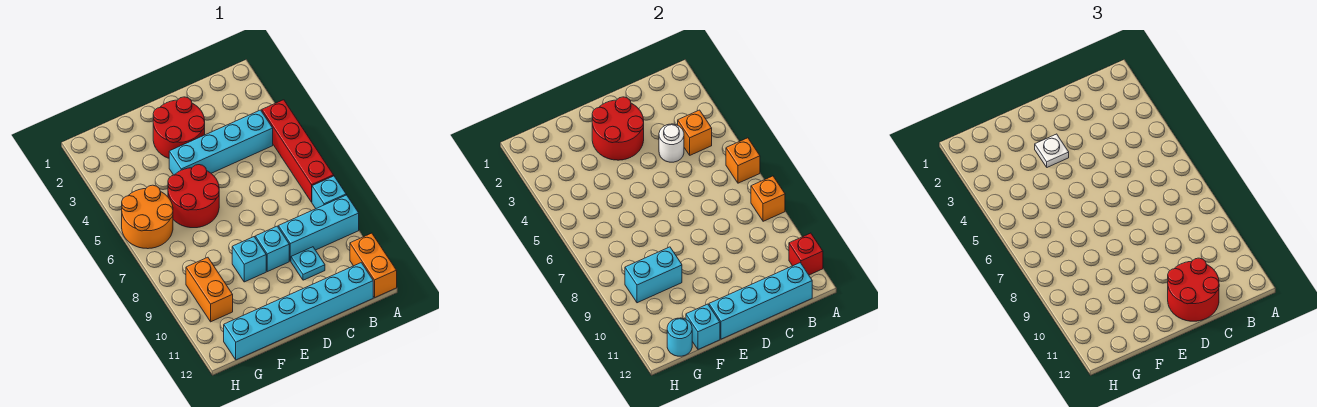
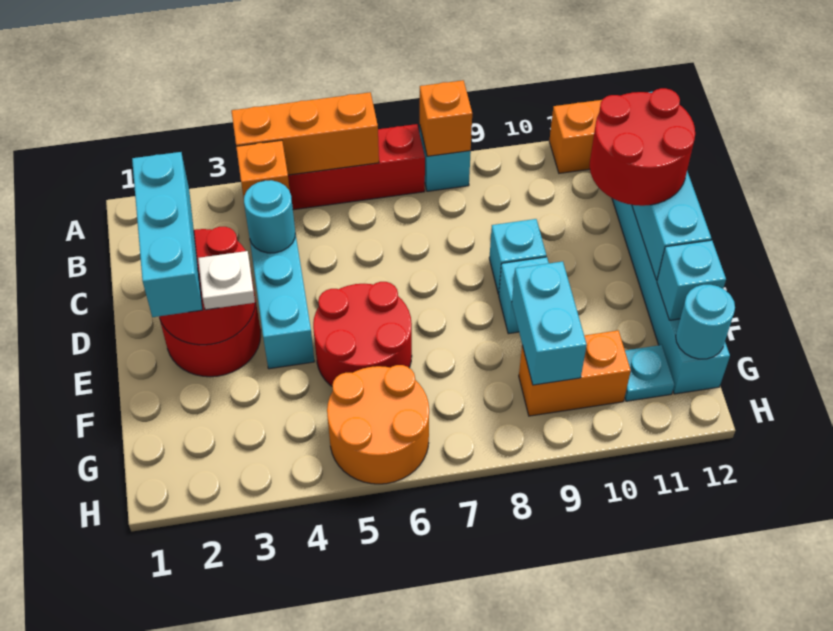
orange brick A6 level 2 -> orange brick A4:A6 level 2
cyan brick A9:C9 level 1 -> cyan brick C2:E2 level 3
red brick A11 level 2 -> none
white round brick C4 level 2 -> cyan round brick C4 level 2
cyan plate C10 level 1 -> cyan plate G11 level 1

